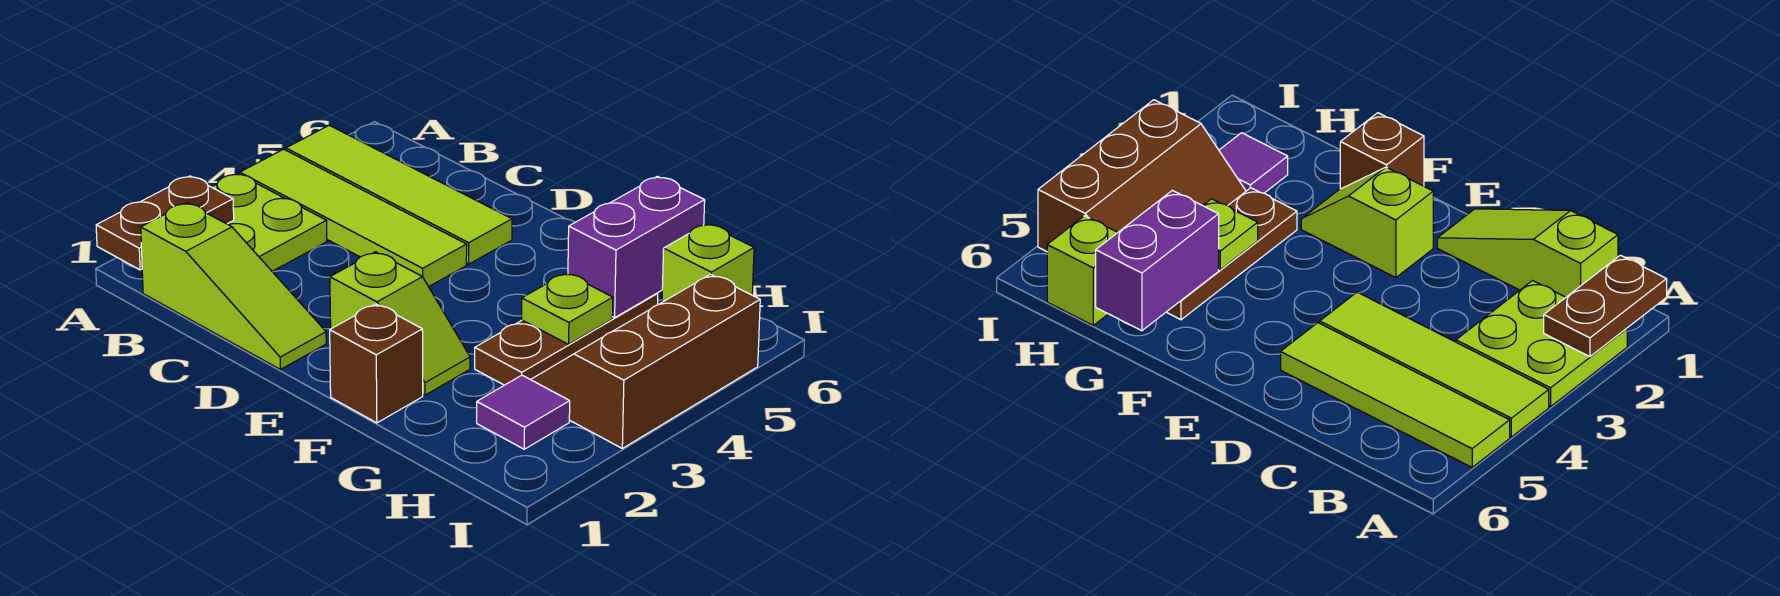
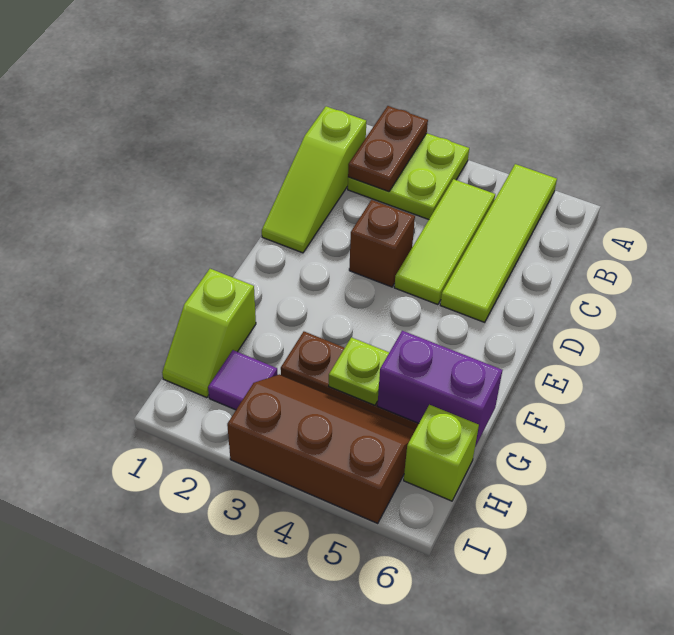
brown plate A1:A2 level 2 -> brown plate A2:B2 level 2
lime tile A4:D4 level 1 -> lime tile B4:D4 level 1
lime slope E2:F2 level 1 top E -> lime slope G1:H1 level 1 top G
brown brick F1 level 1 -> brown brick D3 level 1

